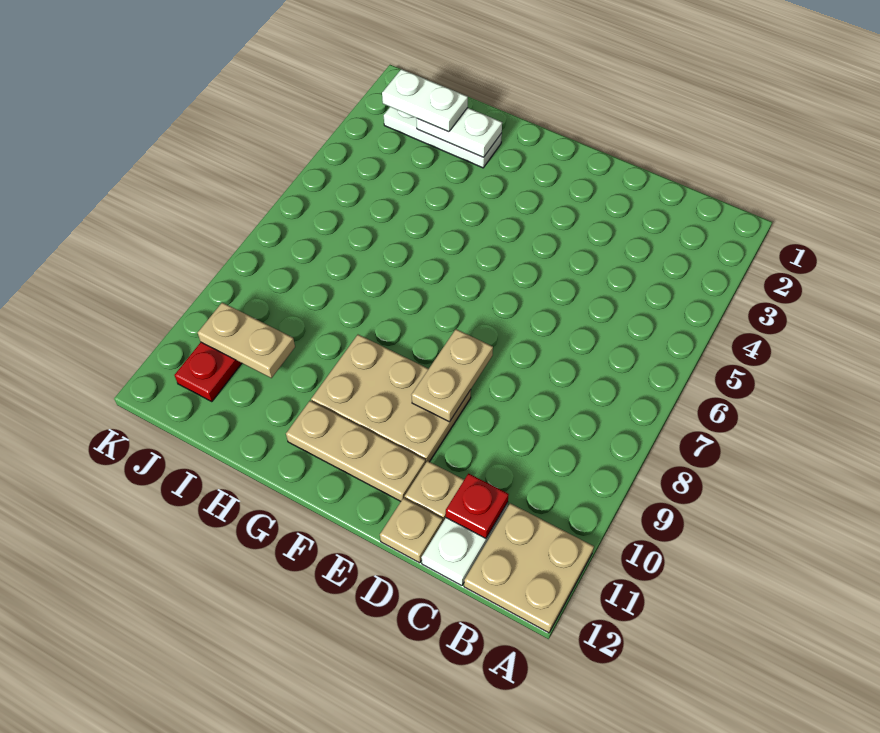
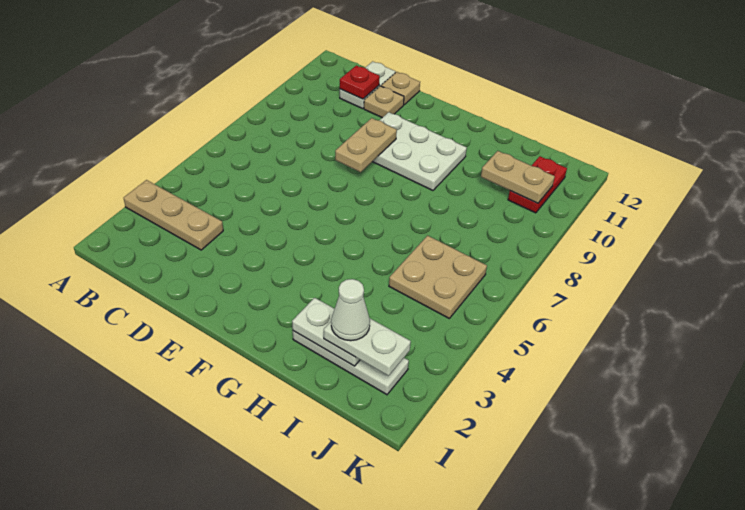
tan plate A11:B12 level 1 -> tan plate I5:J6 level 1
tan plate E9:G10 level 1 -> white plate E9:G10 level 1
tan plate E11:G11 level 1 -> tan plate A3:C3 level 1
none -> white cone I2 level 4

